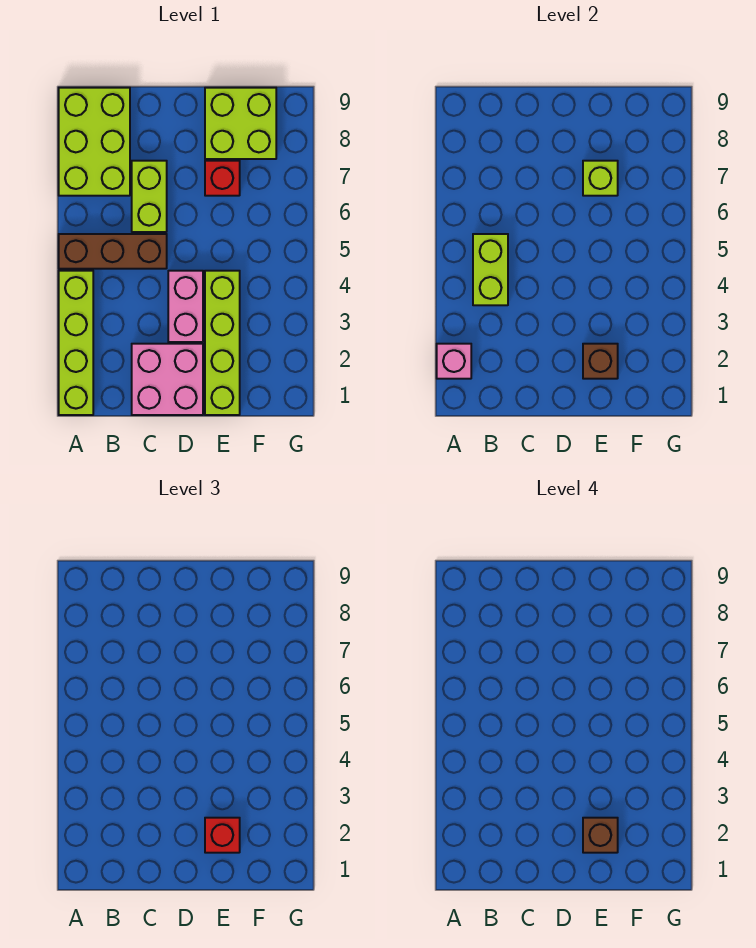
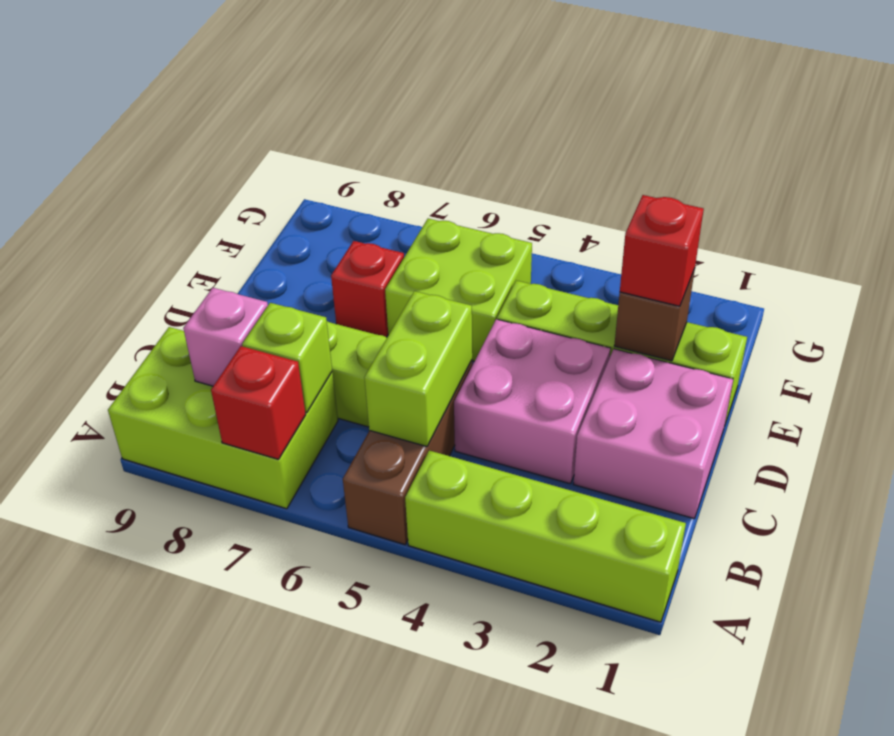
pink brick A2 level 2 -> pink brick B8 level 2
none -> red brick A7 level 2
lime brick B4:B5 level 2 -> lime brick B5:C5 level 2
pink brick D3:D4 level 1 -> pink brick C3:D4 level 1
brown brick E2 level 4 -> none
lime brick E7 level 2 -> lime brick B7 level 2
lime brick E8:F9 level 1 -> lime brick E5:F6 level 1

